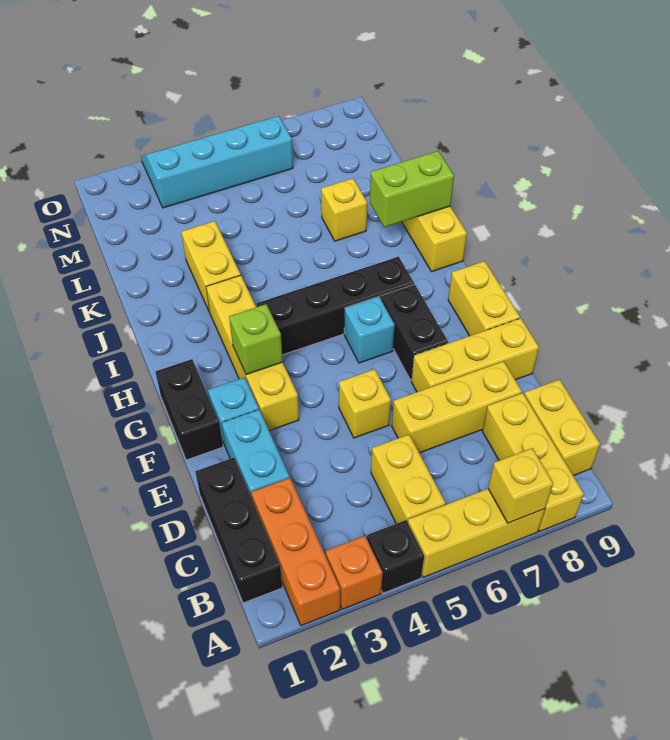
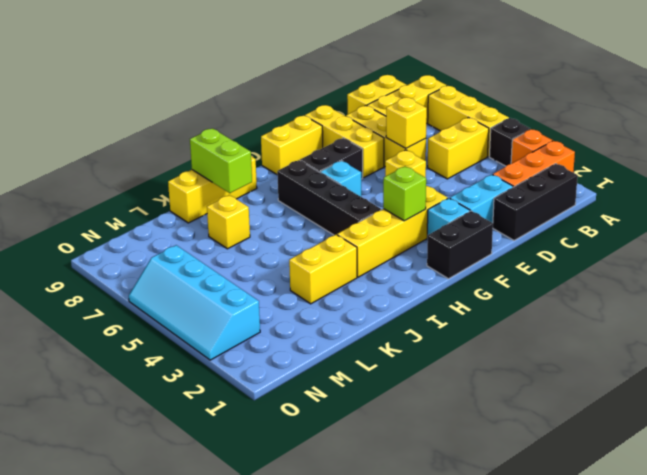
yellow brick A7 level 2 -> yellow brick D6 level 2

